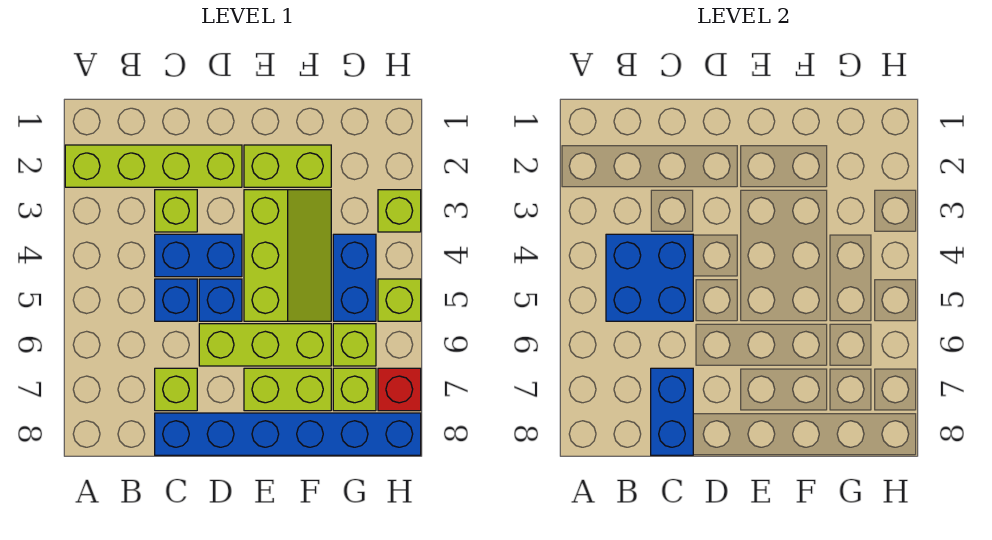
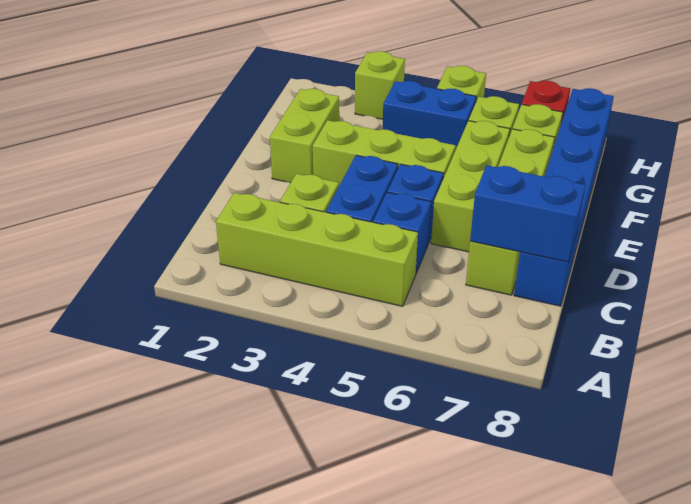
lime brick A2:D2 level 1 -> lime brick B2:B5 level 1
blue brick B4:C5 level 2 -> none

